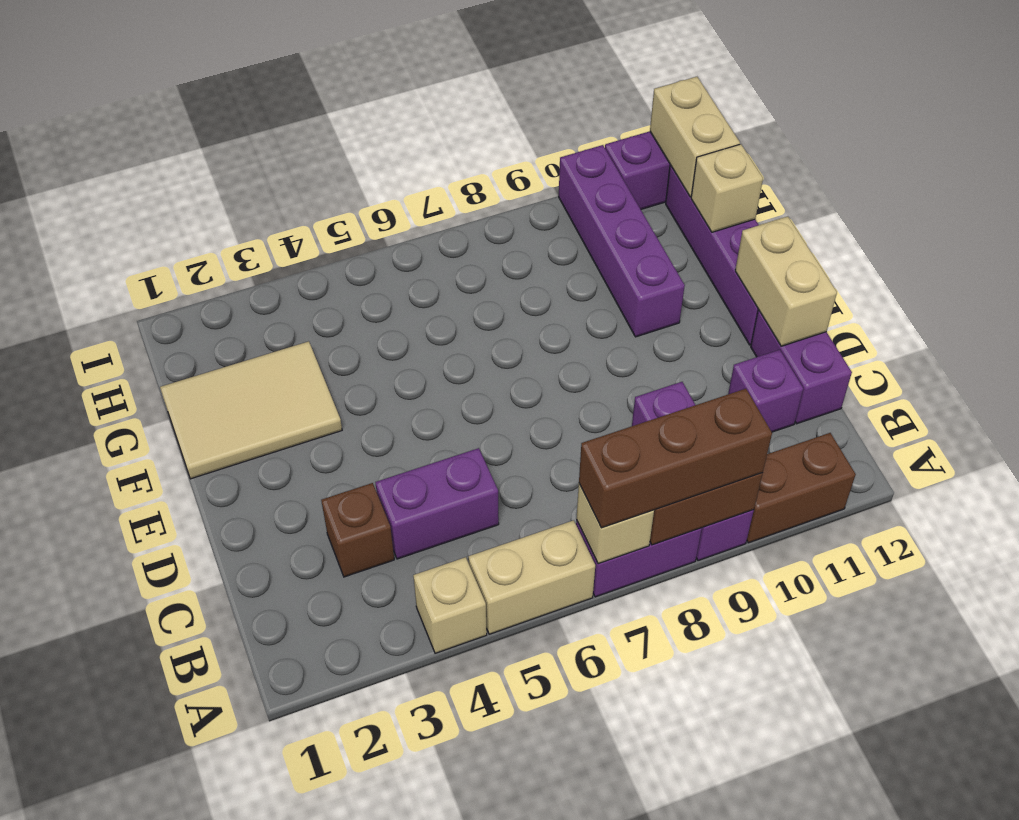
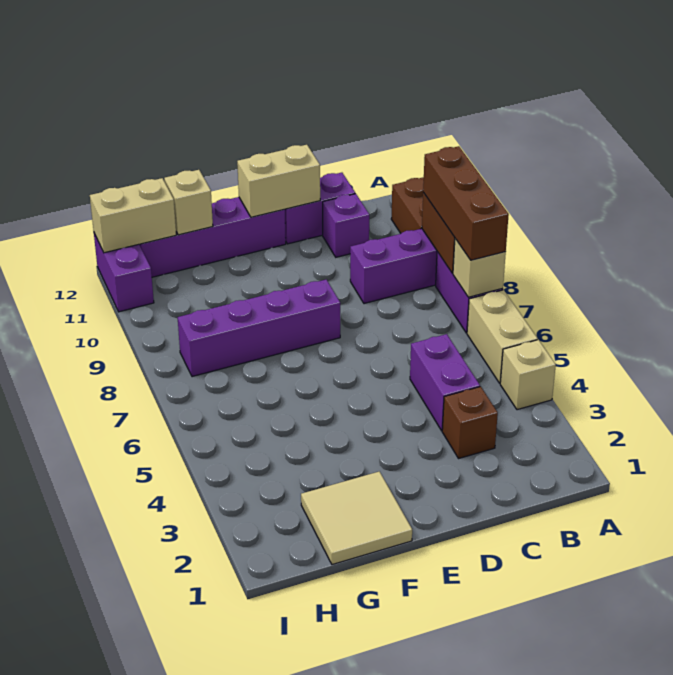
tan tile F1:G3 level 1 -> tan tile F1:G2 level 1
purple brick F10:I10 level 1 -> purple brick E8:H8 level 1

